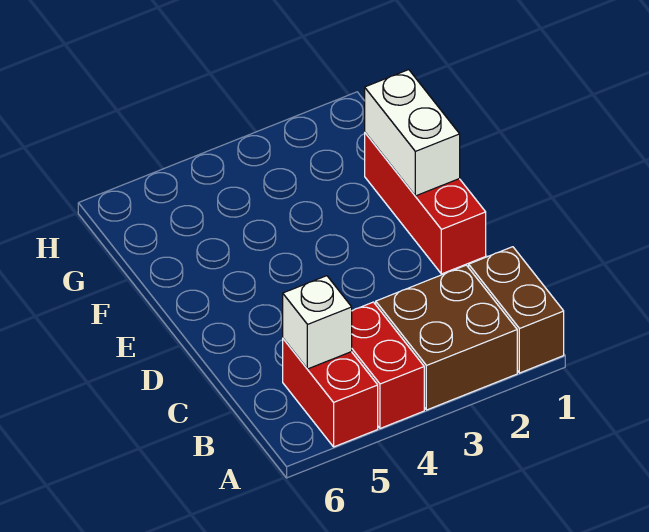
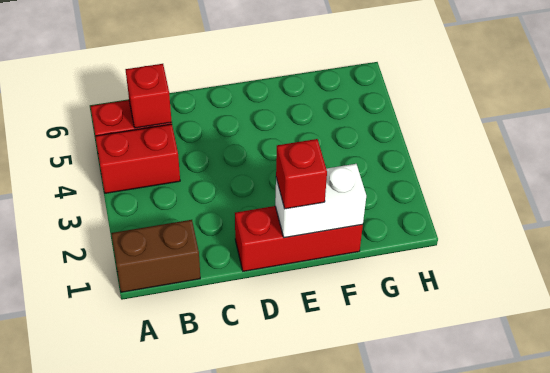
brown brick A2:B3 level 1 -> none
white brick B5 level 2 -> red brick B5 level 2
none -> red brick E1 level 3

